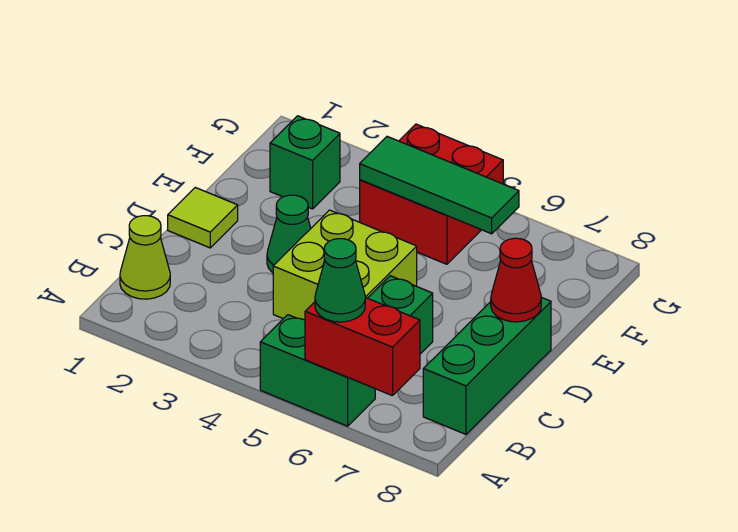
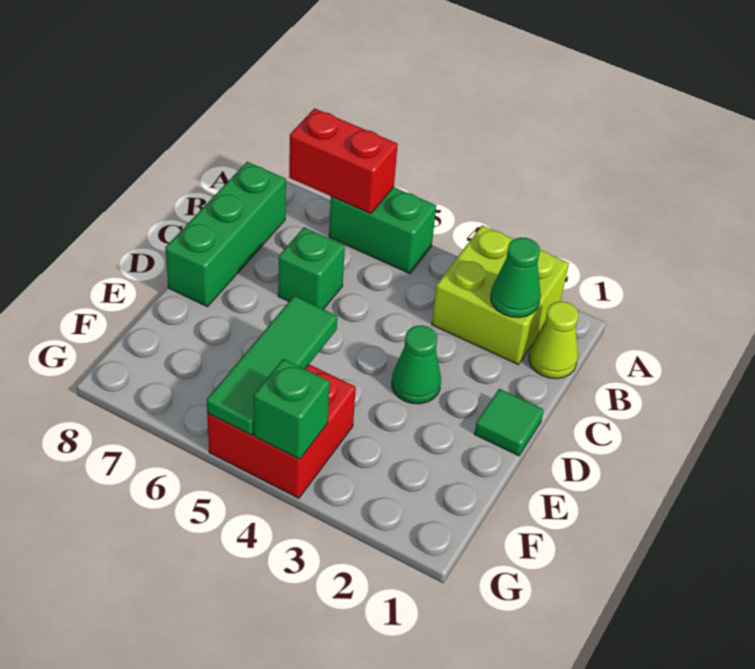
green cone A6 level 3 -> green cone B2 level 2
lime brick C4:D5 level 1 -> lime brick A2:B3 level 1
lime tile D1 level 1 -> green tile D1 level 1
red cone D8 level 2 -> none
green brick F2 level 1 -> green brick G4 level 2
green tile F4:F6 level 2 -> green tile E5:G5 level 2

